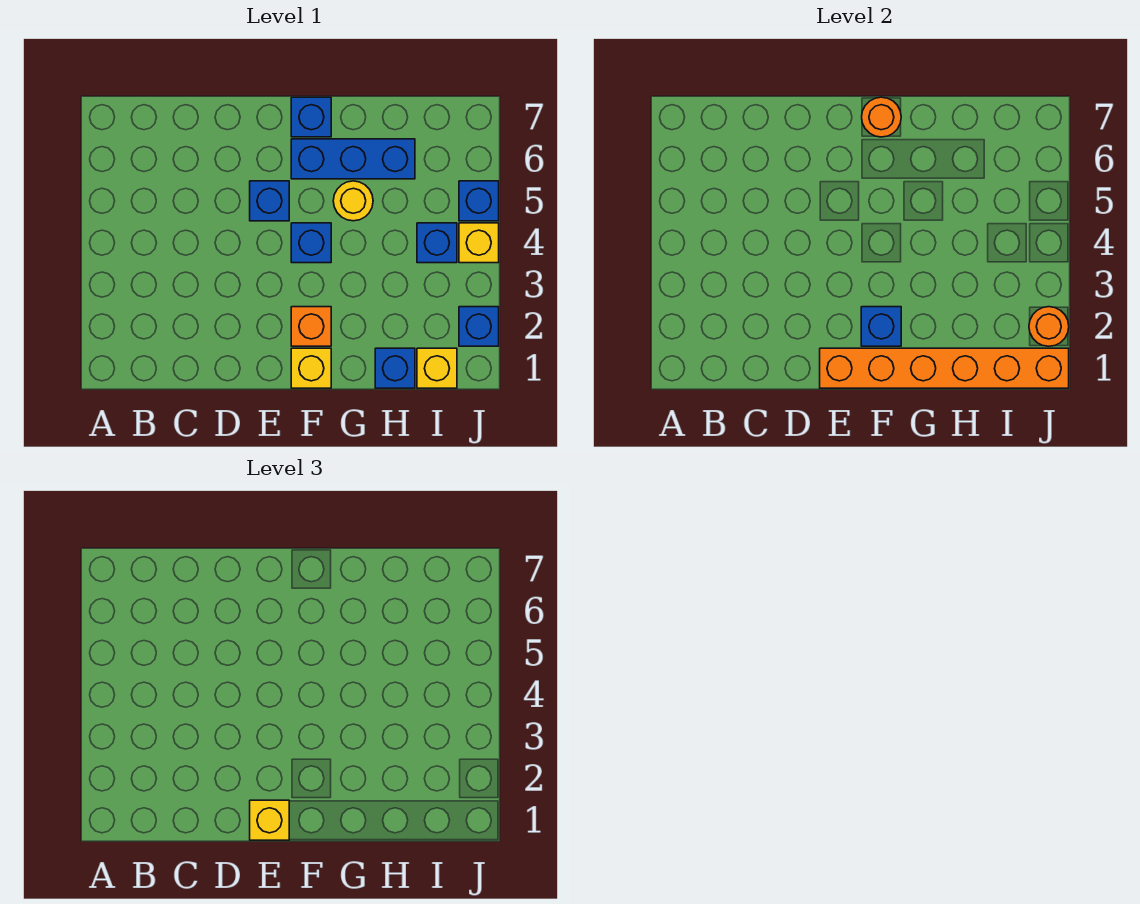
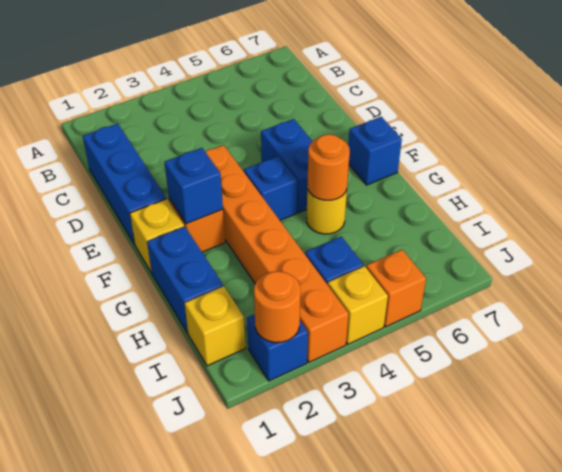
orange brick E1:J1 level 2 -> orange brick E3:J3 level 1
yellow brick E1 level 3 -> none
blue brick E5 level 1 -> blue brick E5:F5 level 1
blue brick F6:H6 level 1 -> blue brick C1:E1 level 1
orange round brick F7 level 2 -> orange round brick G5 level 2
blue brick H1 level 1 -> blue brick G1:H1 level 1
blue brick J5 level 1 -> orange brick J5 level 1

